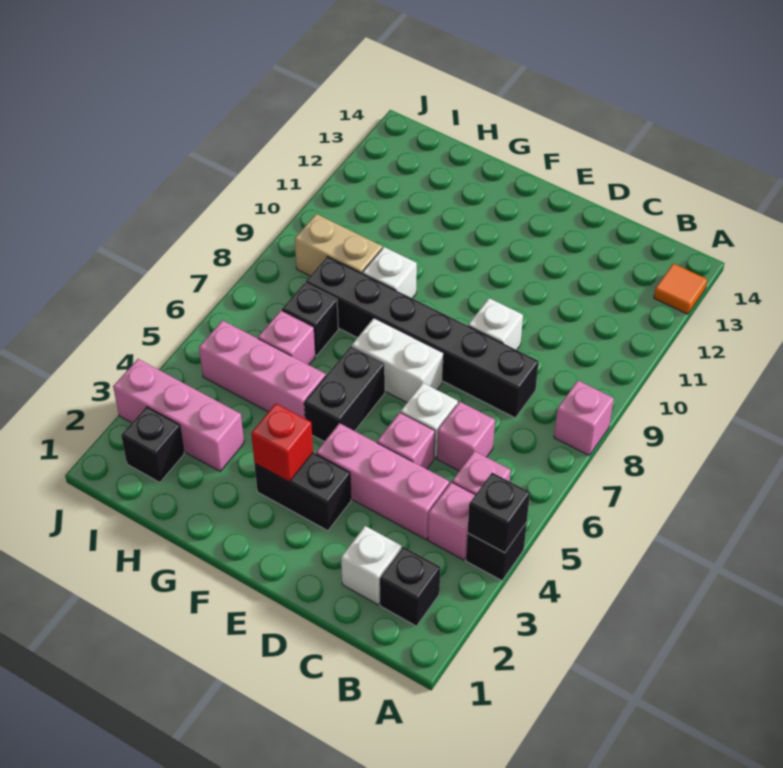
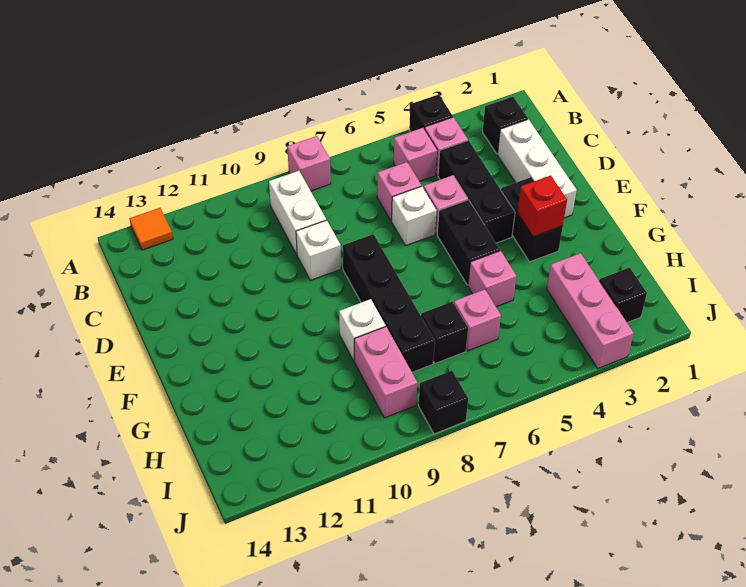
black brick A4 level 2 -> black brick J8 level 1
white brick C2 level 1 -> white brick C2:E2 level 1
pink brick C4:E4 level 1 -> black brick C4:E4 level 1
black brick C8:H8 level 1 -> black brick E8:H8 level 1
white brick E7:F7 level 1 -> white brick B9:C9 level 1
black brick F5:F6 level 1 -> black brick E5:F5 level 1
pink brick G5:I5 level 1 -> pink brick G5 level 1
tan brick H9:I9 level 1 -> pink brick H9:I9 level 1

